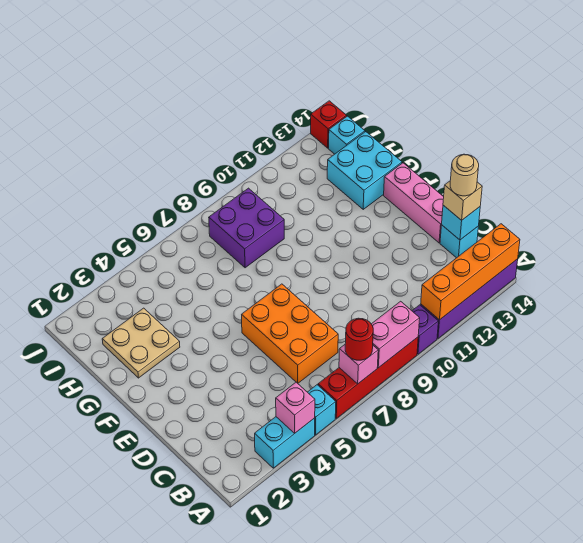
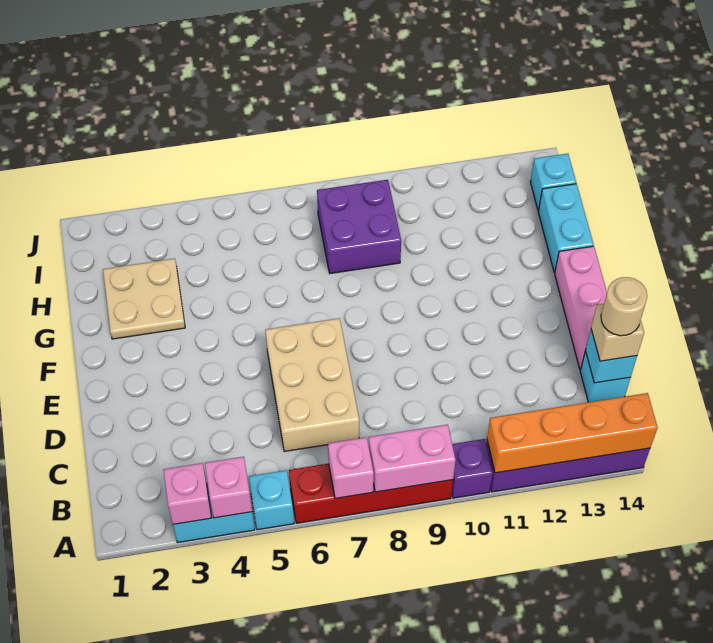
none -> pink brick A3 level 2
red round brick A7 level 3 -> none
orange brick C6:E7 level 1 -> tan brick C6:E7 level 1
cyan brick G13:H14 level 1 -> cyan brick G14:H14 level 1
red brick J14 level 1 -> none

